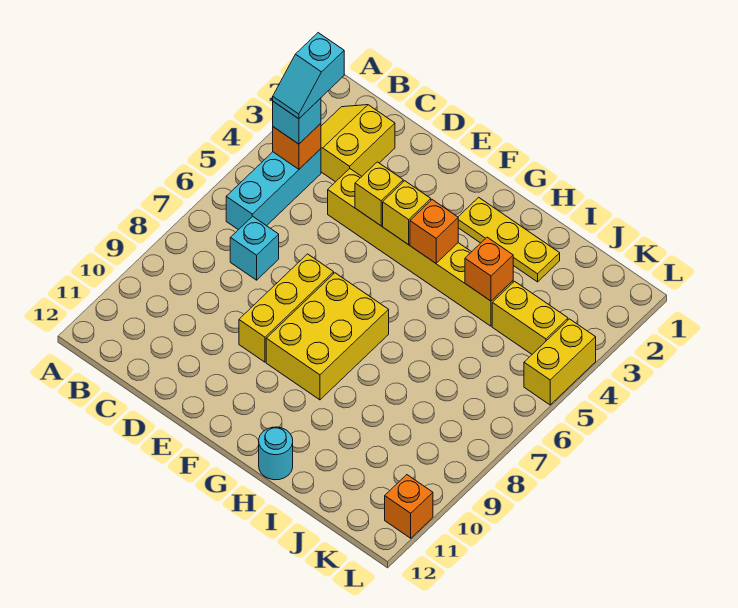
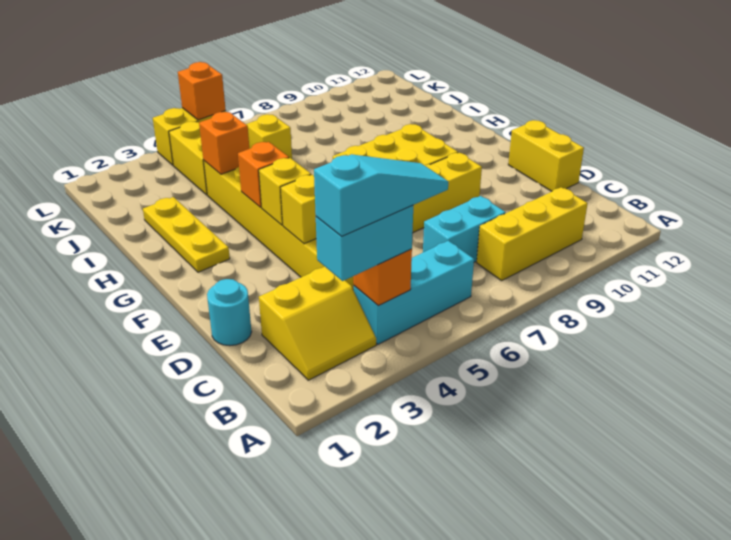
cyan slope B3:B4 level 4 top 3 -> cyan slope B3:B5 level 4 top 3
cyan brick B4 level 3 -> cyan brick B3:B4 level 3
none -> yellow brick B8:B10 level 1
cyan brick C7 level 1 -> cyan brick C7:C8 level 1
none -> yellow brick D12:E12 level 1
cyan round brick H12 level 1 -> cyan round brick D1 level 1
none -> yellow brick J6 level 1
orange brick L11 level 1 -> orange brick L5 level 2

